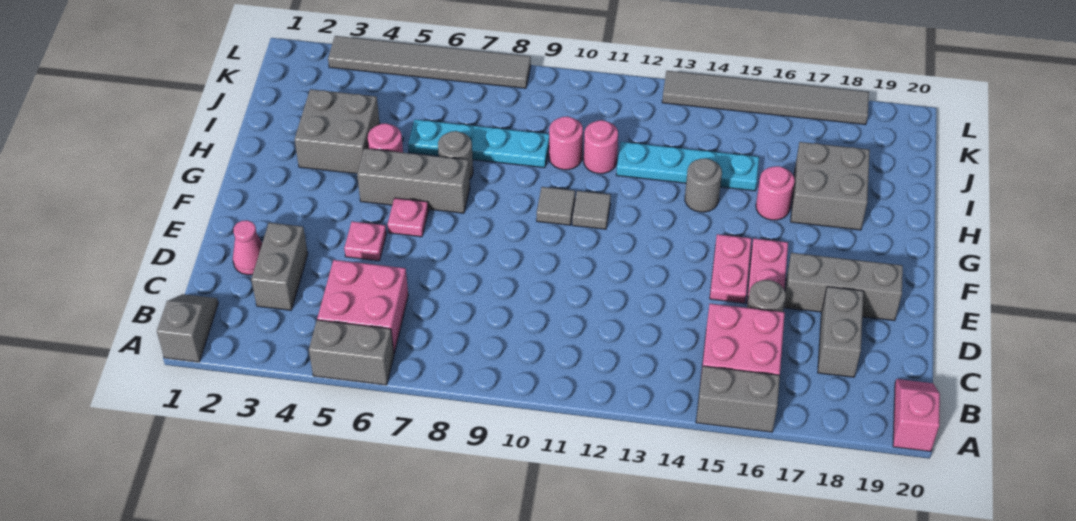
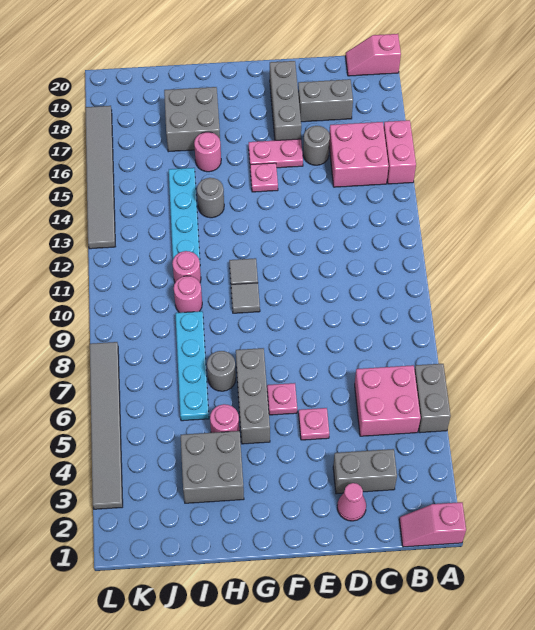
grey slope A1:B1 level 1 top A -> pink slope A1:B1 level 1 top A
grey brick A15:A16 level 1 -> pink brick A15:A16 level 1
pink plate E15:F15 level 1 -> pink plate F15 level 1

